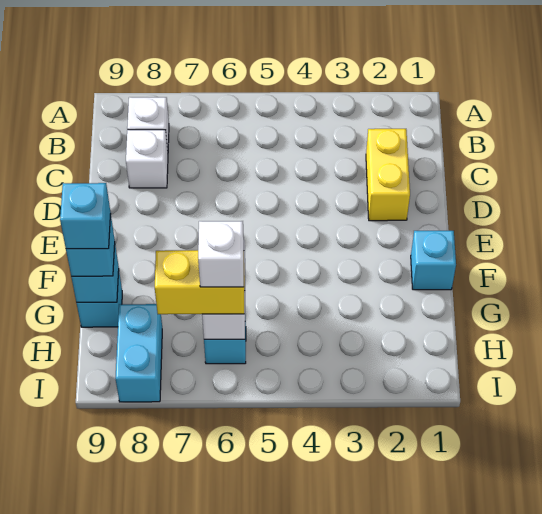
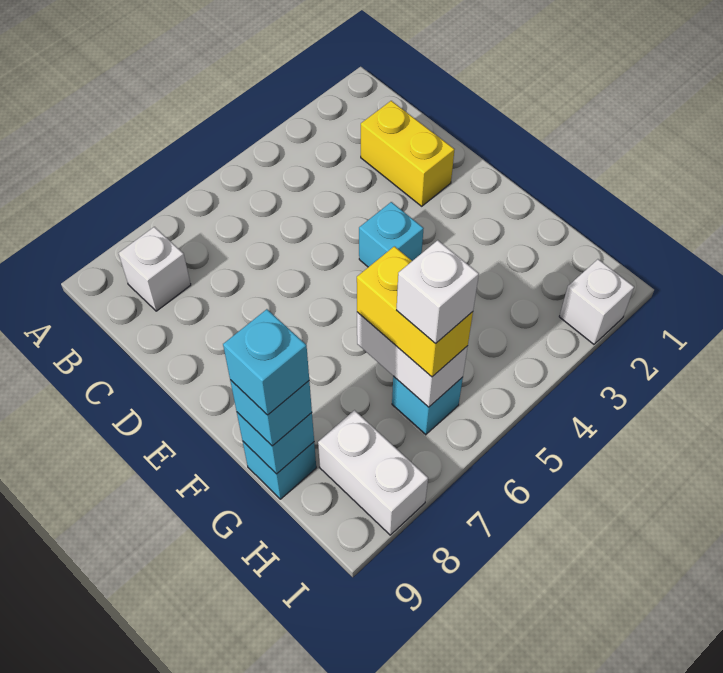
white brick C8 level 1 -> white brick I2 level 1
cyan brick F1 level 1 -> cyan brick E4 level 1
yellow brick H6:H7 level 3 -> yellow brick G6:H6 level 3
cyan brick H8:I8 level 1 -> white brick H8:I8 level 1

